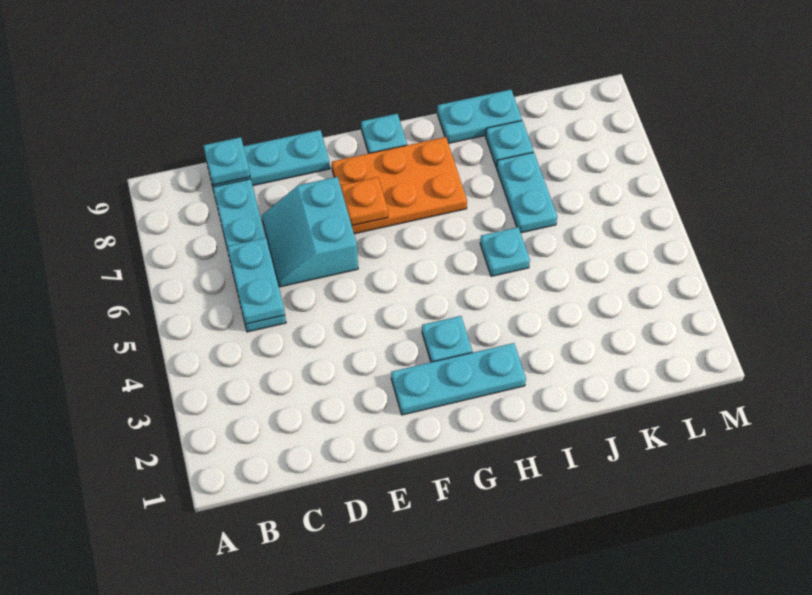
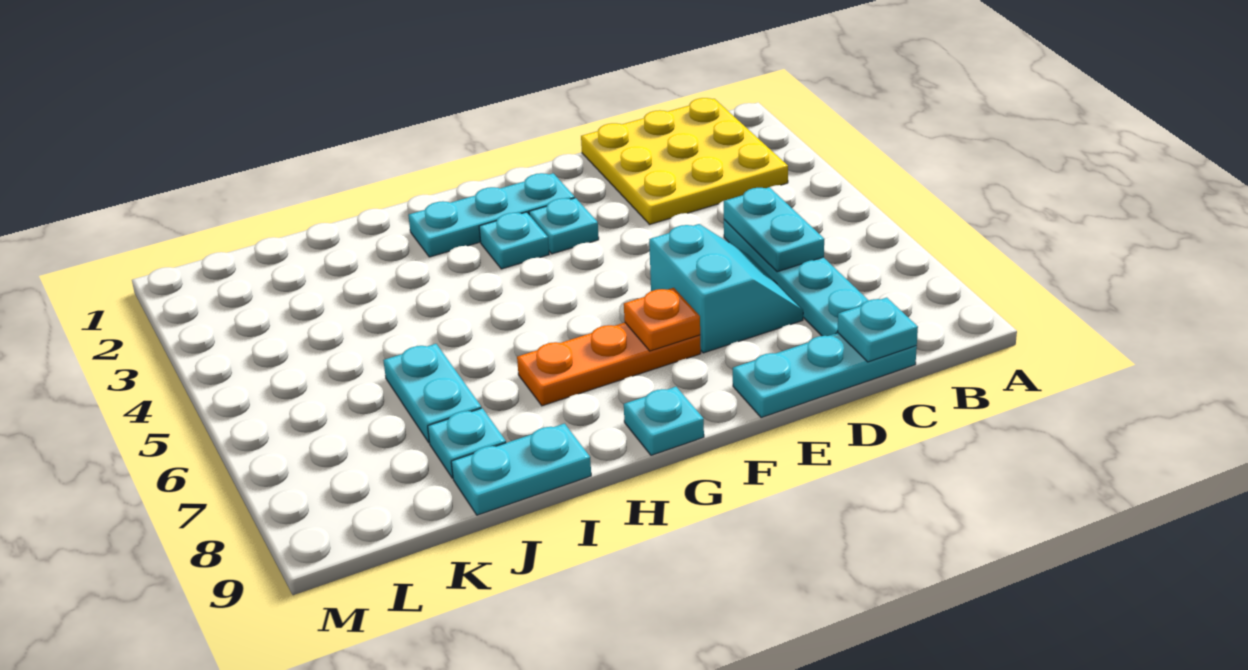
none -> yellow plate B1:D3 level 1
orange plate F7:H8 level 1 -> orange plate F7:H7 level 1
cyan plate I5 level 1 -> cyan plate F3 level 1

